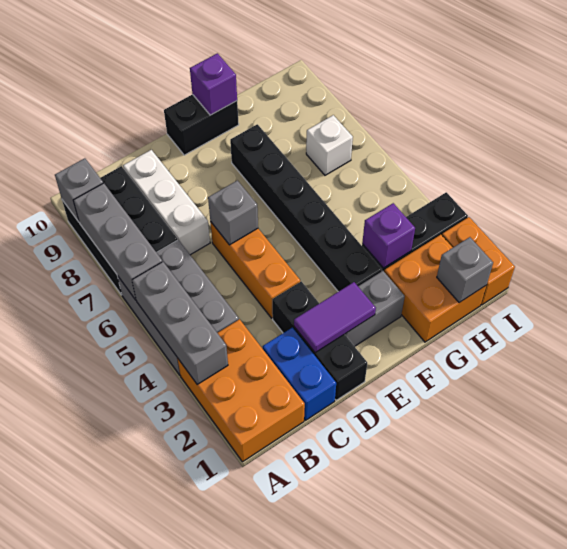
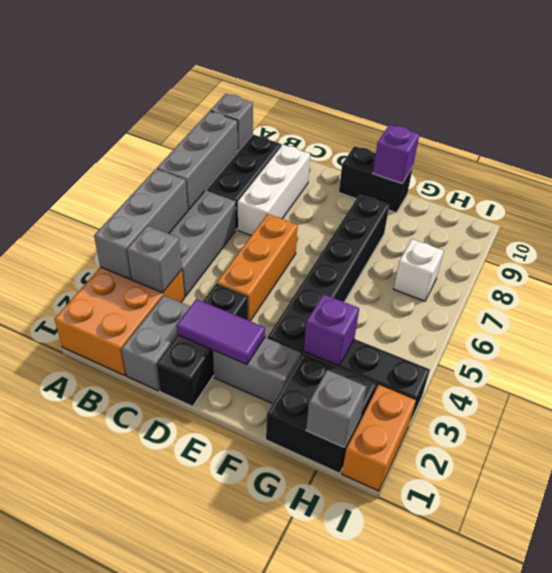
blue brick C1:C2 level 1 -> grey brick C1:C2 level 1
grey brick D6 level 2 -> grey brick B3 level 2
orange brick G1:H2 level 1 -> black brick G1:H2 level 1

